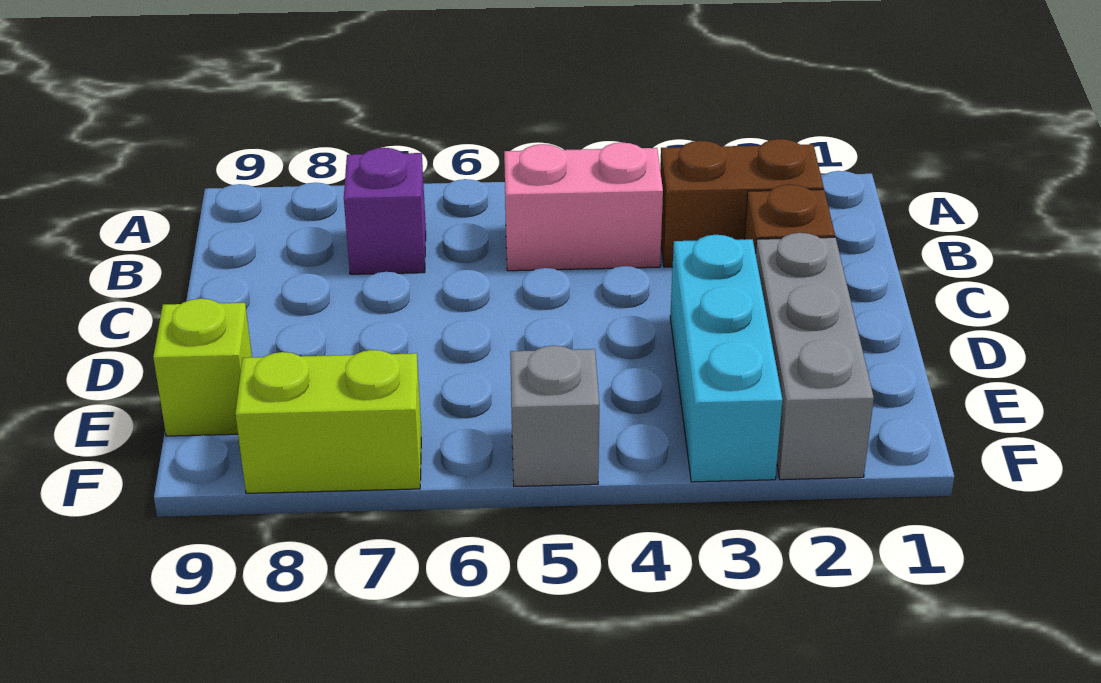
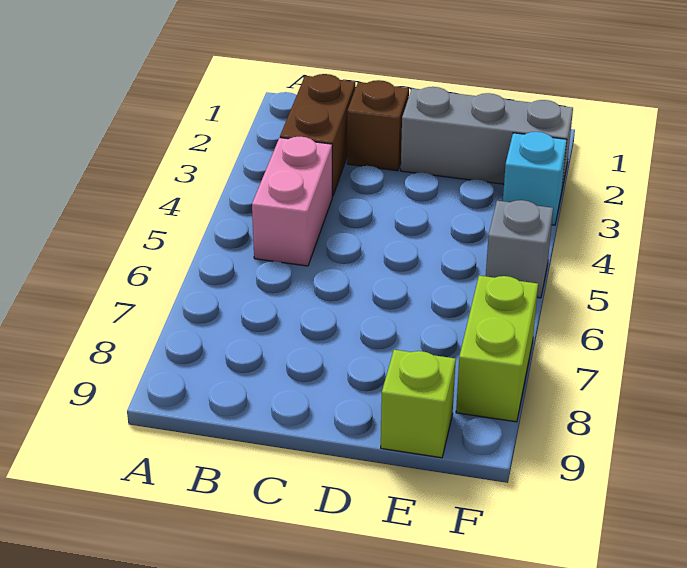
purple brick B7 level 1 -> none
cyan brick D3:F3 level 1 -> cyan brick F3 level 1

